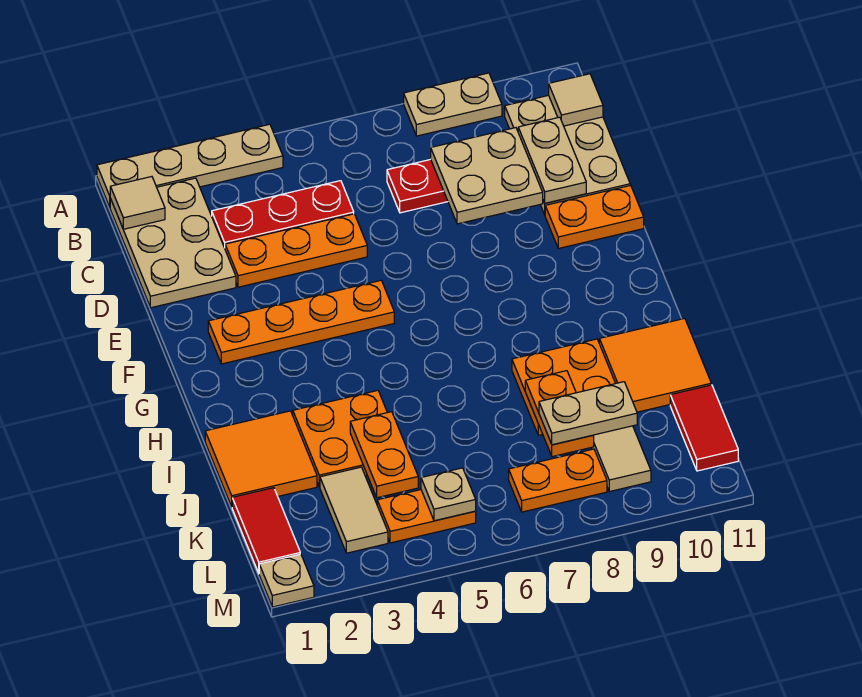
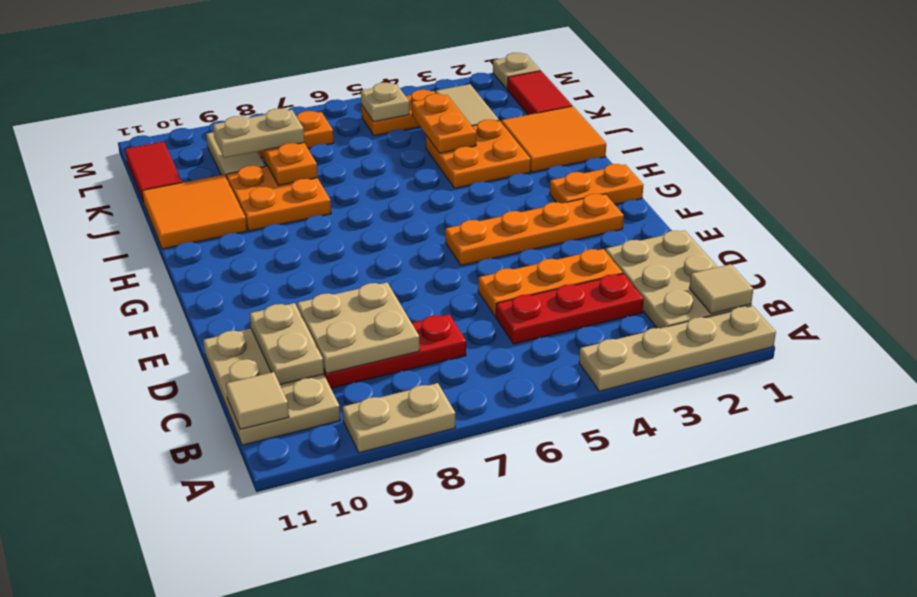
orange plate E10:E11 level 1 -> orange plate G1:G2 level 1

